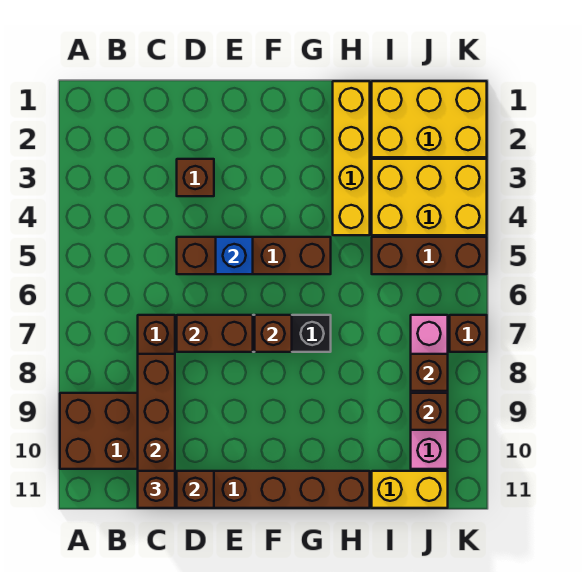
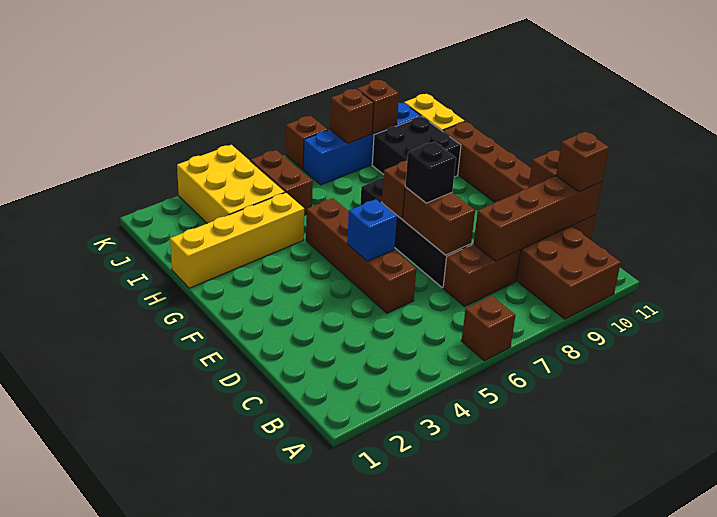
brown brick D3 level 1 -> brown brick A6 level 1
none -> black brick E7 level 3
none -> black brick H9:I10 level 1
yellow brick I1:K2 level 1 -> none
brown brick I5:K5 level 1 -> brown brick I5:J5 level 1
pink brick J7:J10 level 1 -> blue brick J7:J10 level 1

